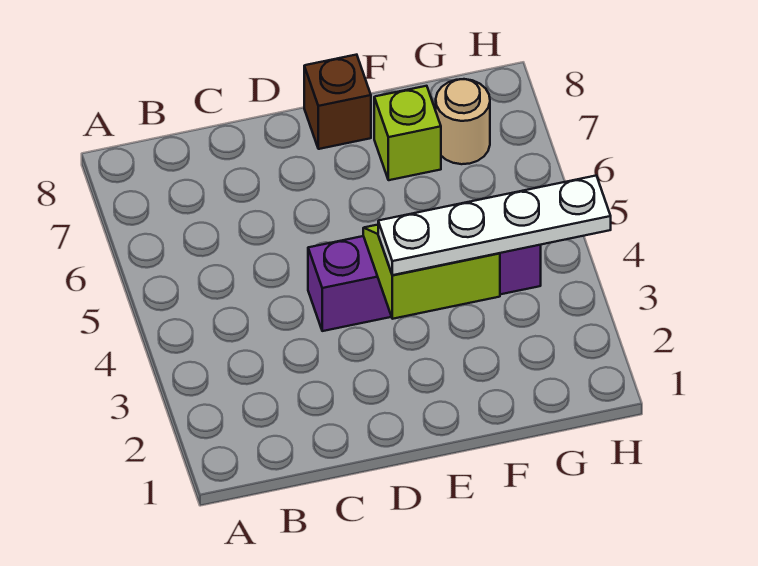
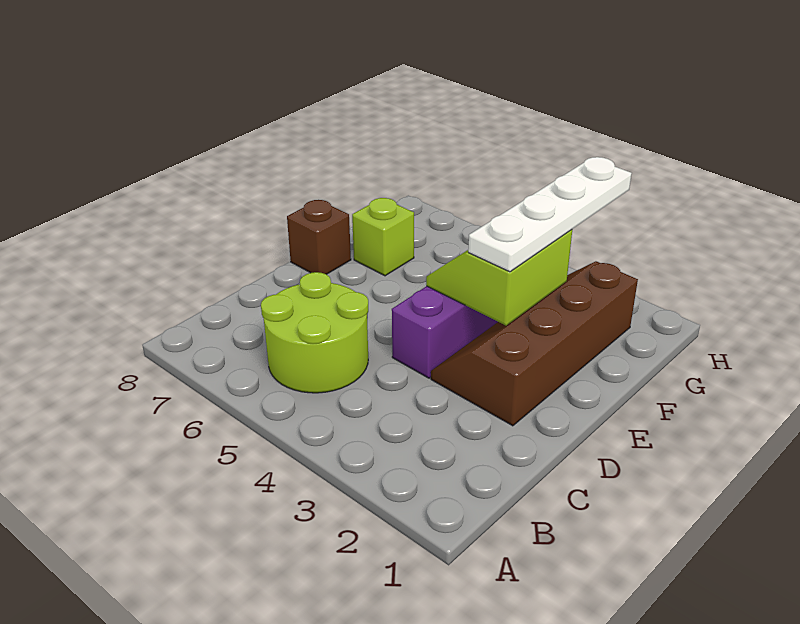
none -> lime round brick B5:C6 level 1
none -> brown slope D2:G3 level 1 top 2
tan round brick G7 level 1 -> none

